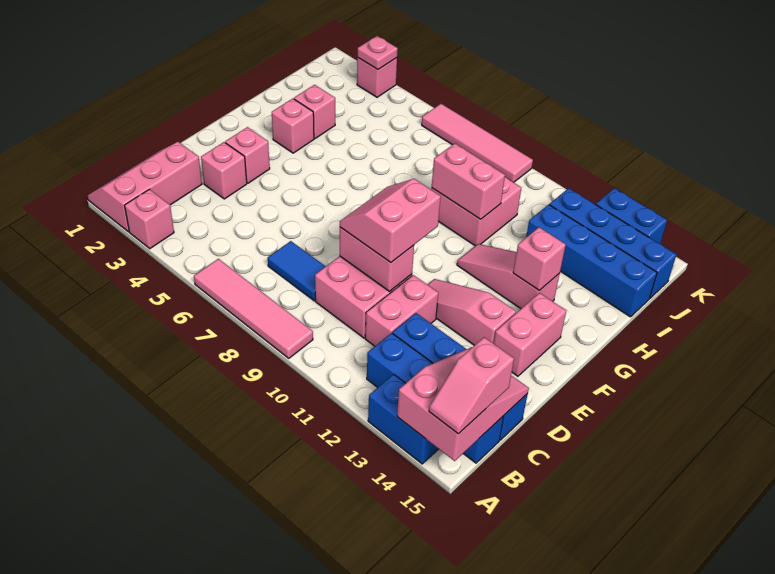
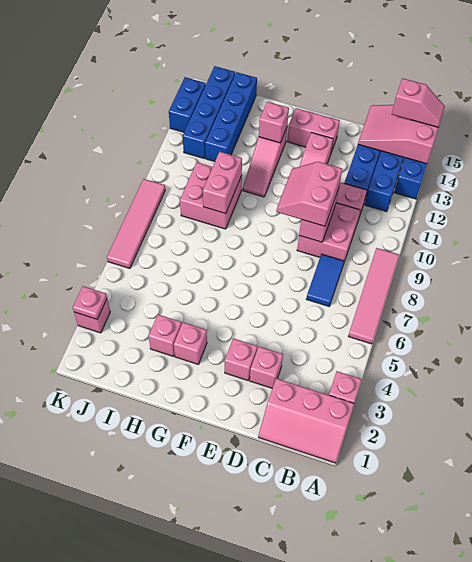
pink slope D9:E10 level 3 top 10 -> pink slope D9:E10 level 3 top D

